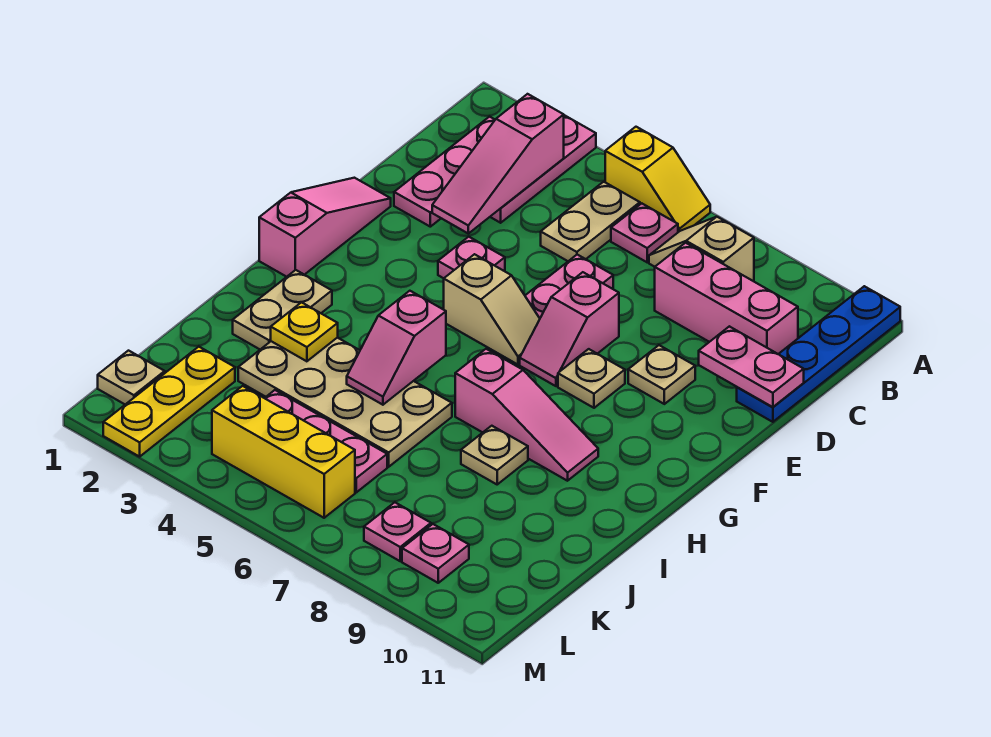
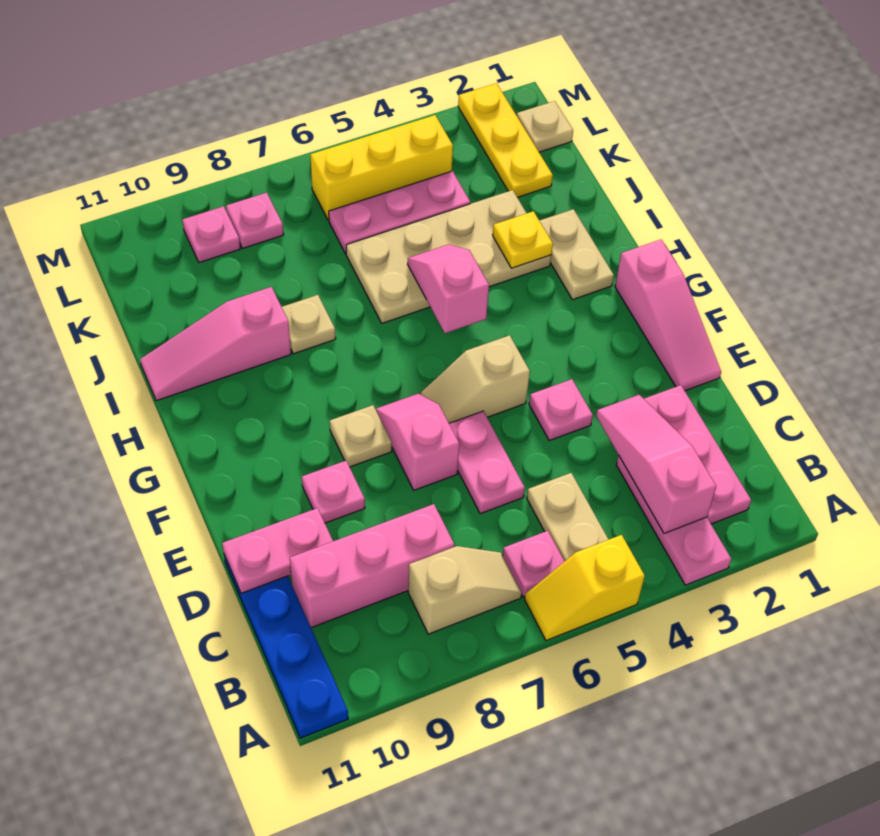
tan plate E9 level 1 -> pink plate E9 level 1
pink slope H7:H9 level 1 top 7 -> pink slope I9:I11 level 1 top 9

